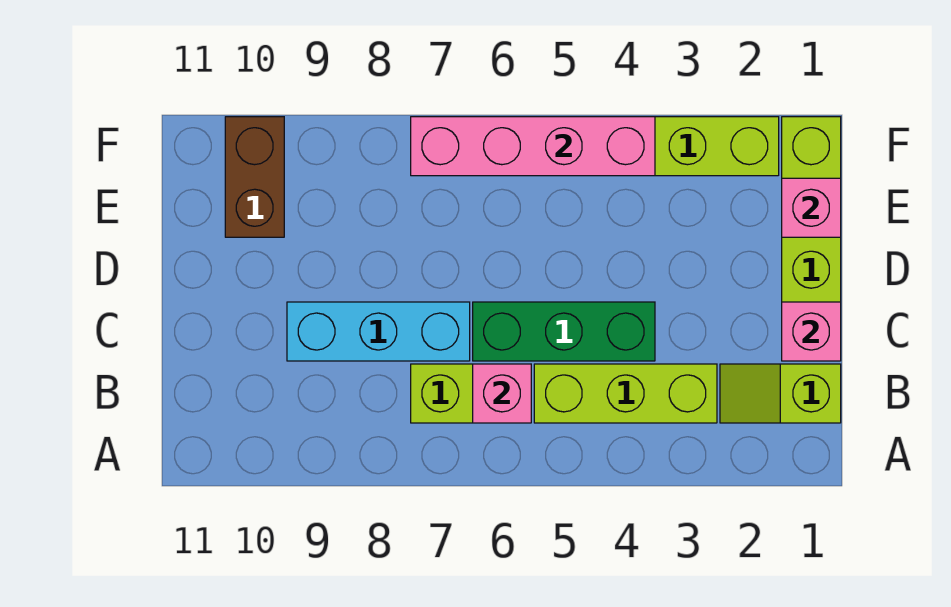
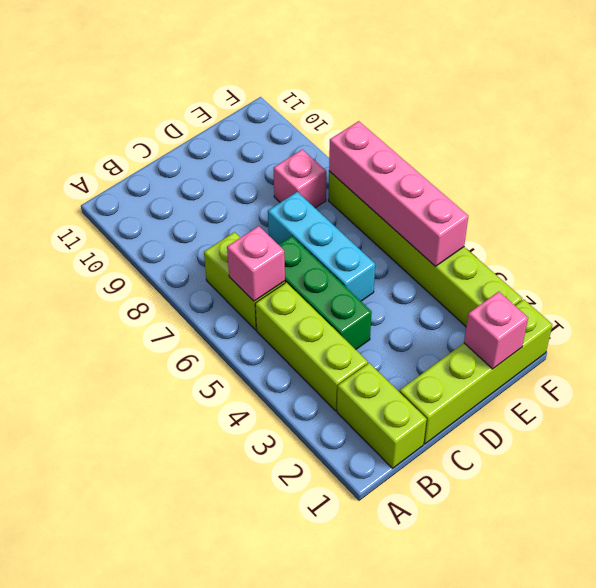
lime slope B1:B2 level 1 top 1 -> lime brick B1:B2 level 1
pink brick C1 level 2 -> pink brick E8 level 1
cyan brick C7:C9 level 1 -> cyan brick D5:D7 level 1
brown brick E10:F10 level 1 -> none

